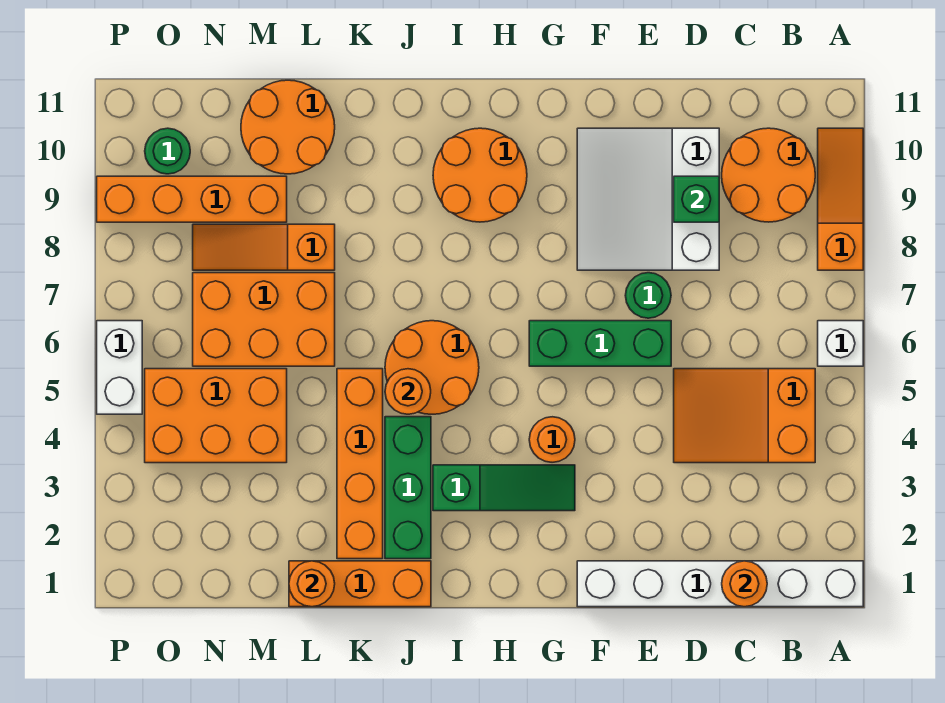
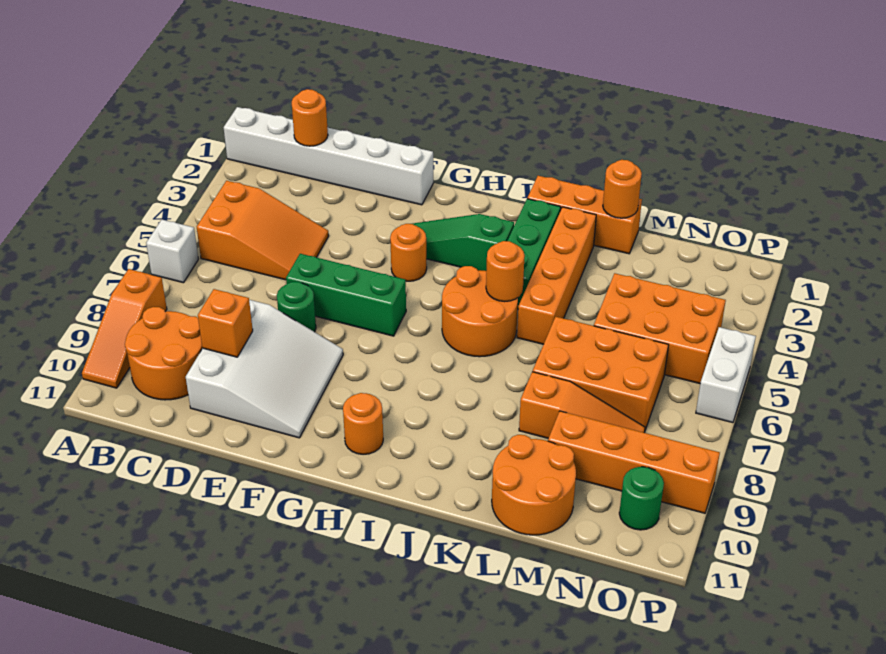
green brick D9 level 2 -> orange brick D9 level 2
orange round brick H9:I10 level 1 -> orange round brick H10 level 1

